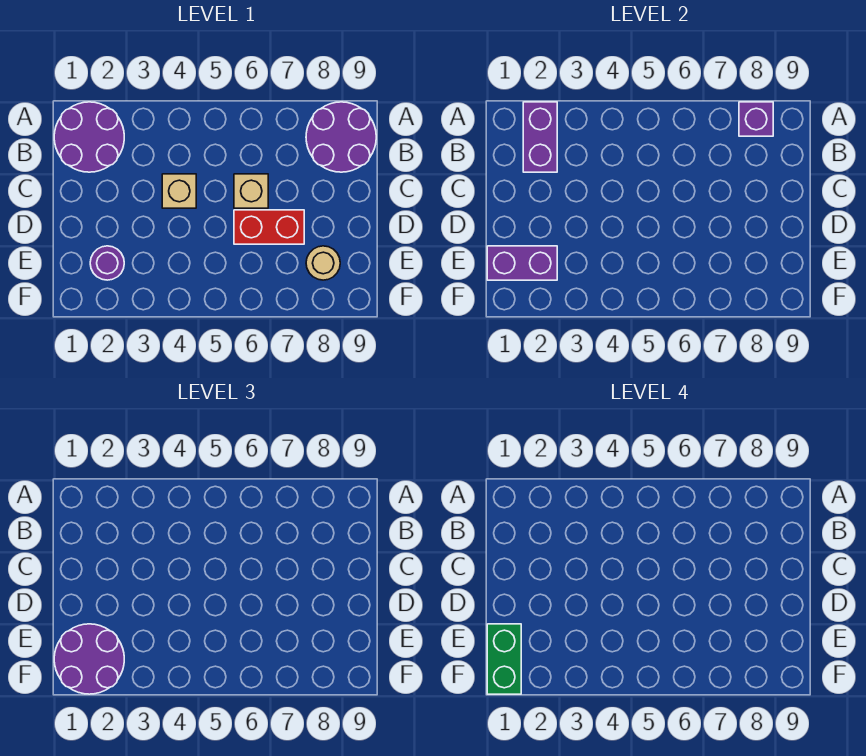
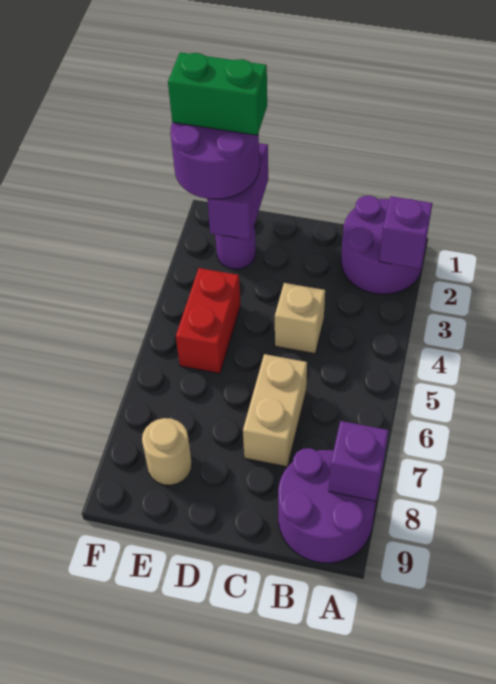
purple brick A2:B2 level 2 -> purple brick A2 level 2
tan brick C6 level 1 -> tan brick C6:C7 level 1
red brick D6:D7 level 1 -> red brick E4:E5 level 1

